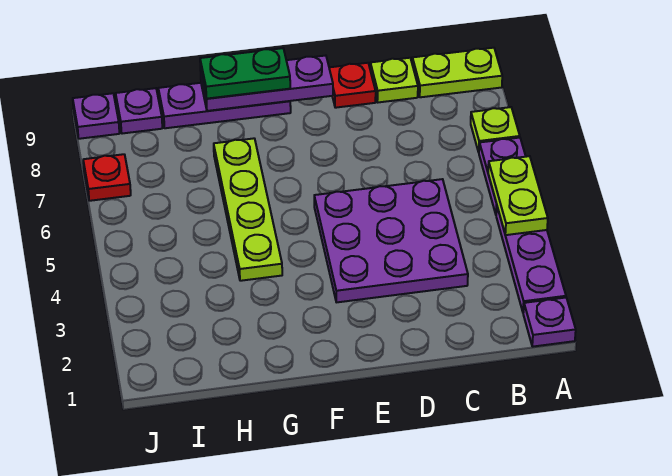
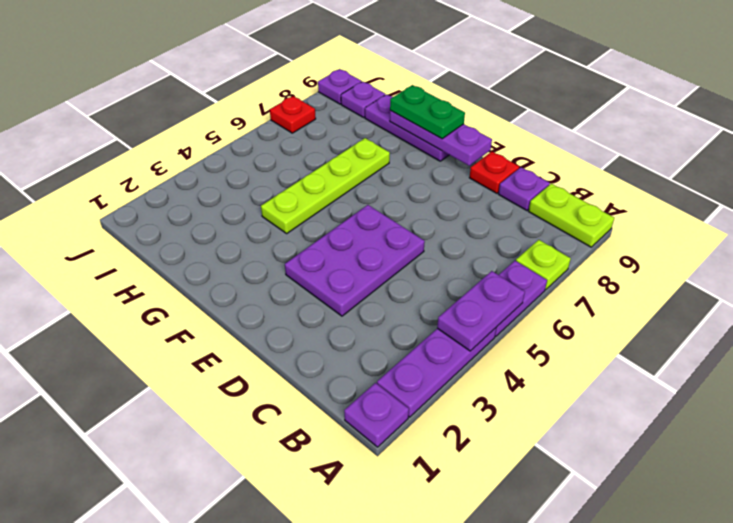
lime plate A4:A5 level 2 -> purple plate A4:A5 level 2
purple plate C3:E5 level 1 -> purple plate D3:E5 level 1
lime plate C9 level 1 -> purple plate C9 level 1

